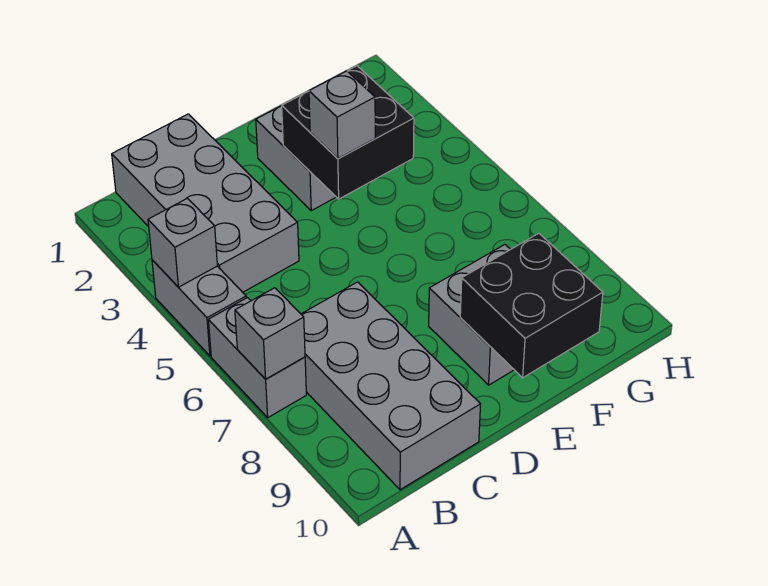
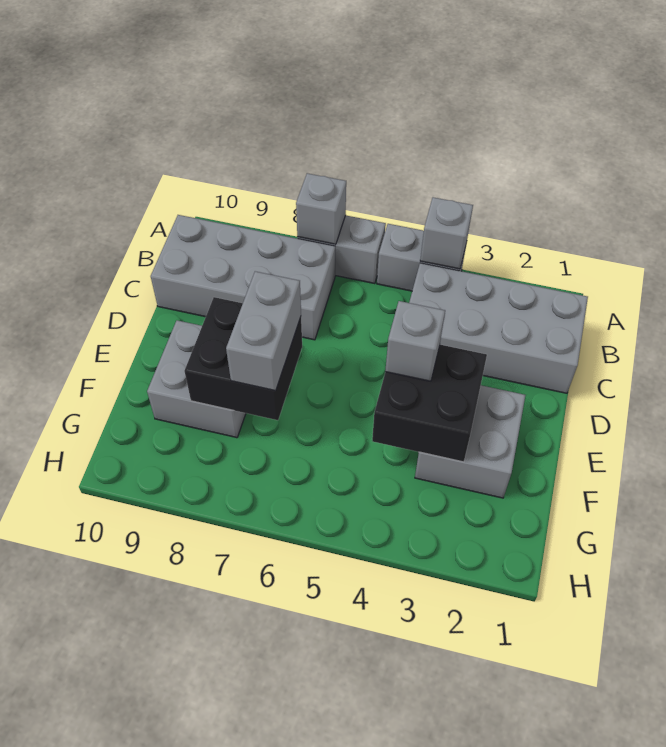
none -> grey brick E7:F7 level 3
black brick E9:F10 level 2 -> black brick E7:F8 level 2

